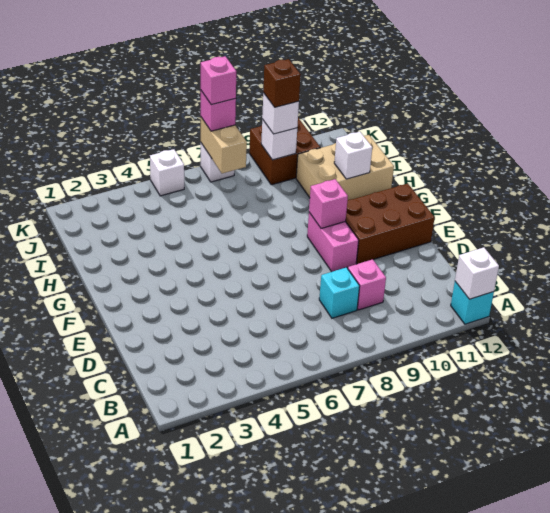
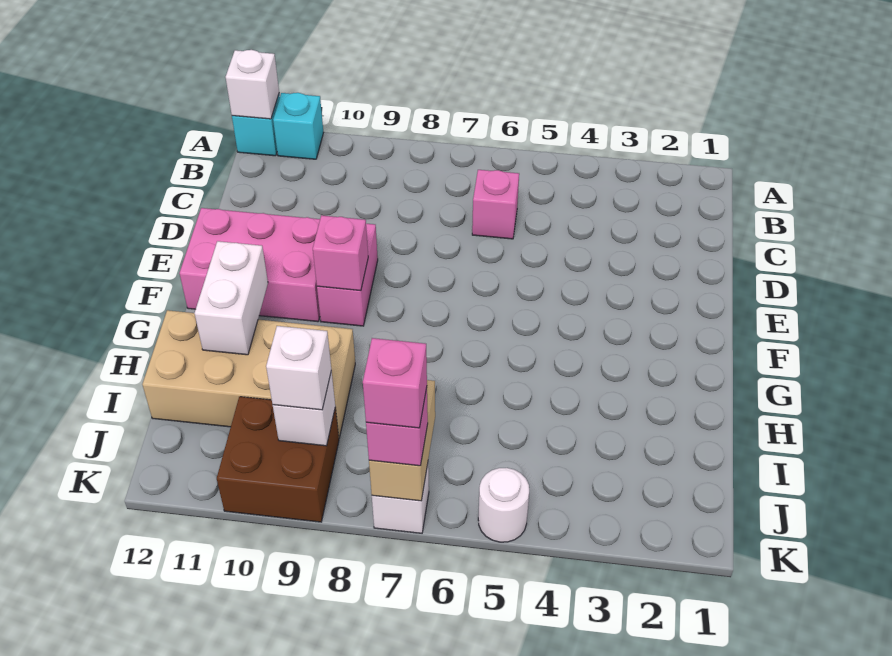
cyan brick C8 level 1 -> cyan brick A11 level 1
pink brick C9 level 1 -> pink brick C6 level 1
brown brick E10:F12 level 1 -> pink brick E10:F12 level 1
tan brick H10:I12 level 1 -> tan brick H9:I12 level 1
white brick H11 level 2 -> white brick G11:H11 level 2
brown brick J9 level 4 -> none
white brick K5 level 1 -> white round brick K5 level 1

